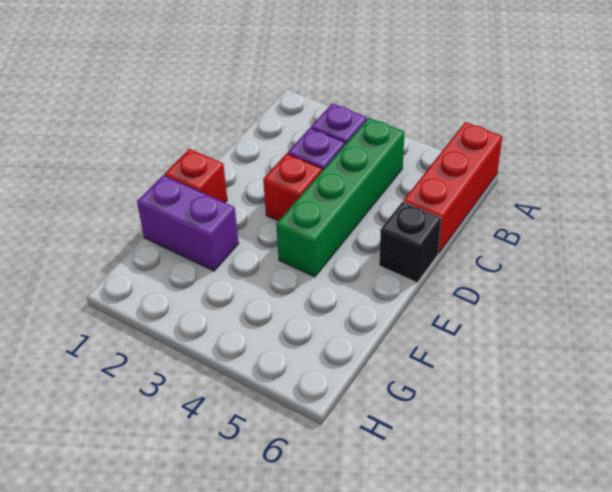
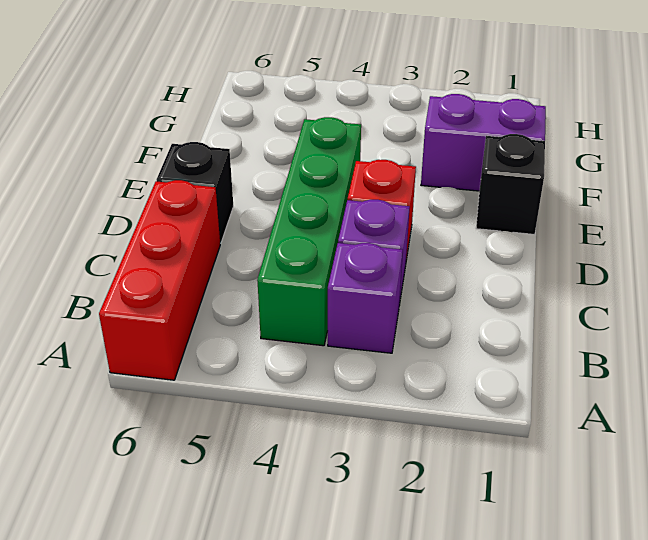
red brick E1 level 1 -> black brick E1 level 1

